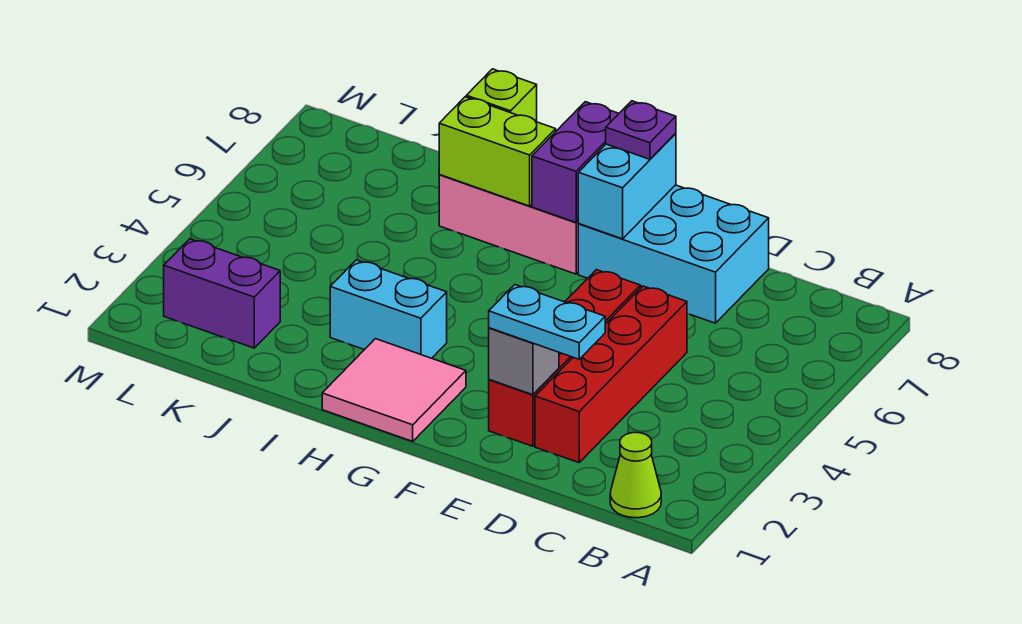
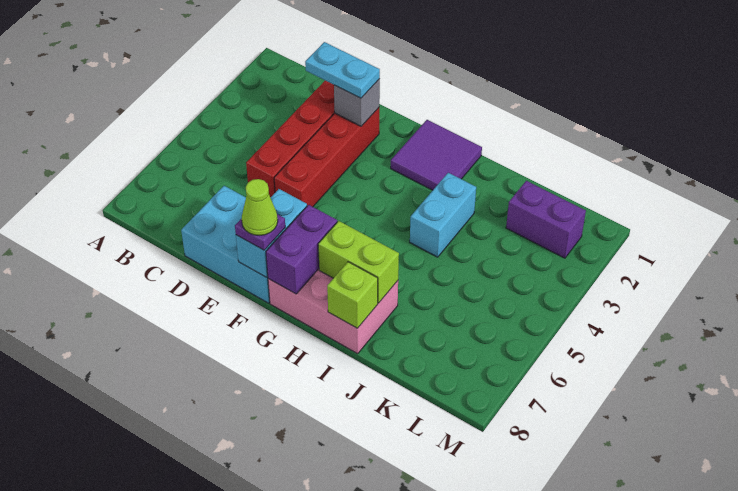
lime cone B1 level 1 -> lime cone F8 level 4
pink tile G1:H2 level 1 -> purple tile G1:H2 level 1
cyan brick H3:I3 level 1 -> cyan brick I3:I4 level 1

